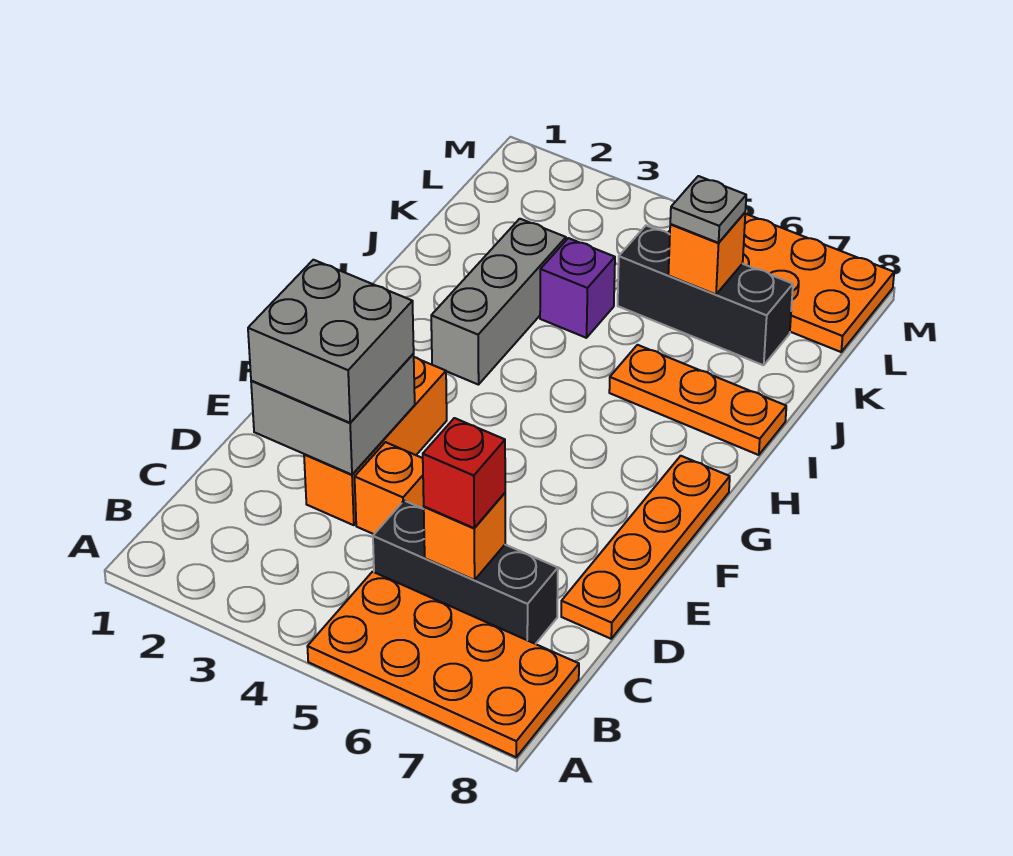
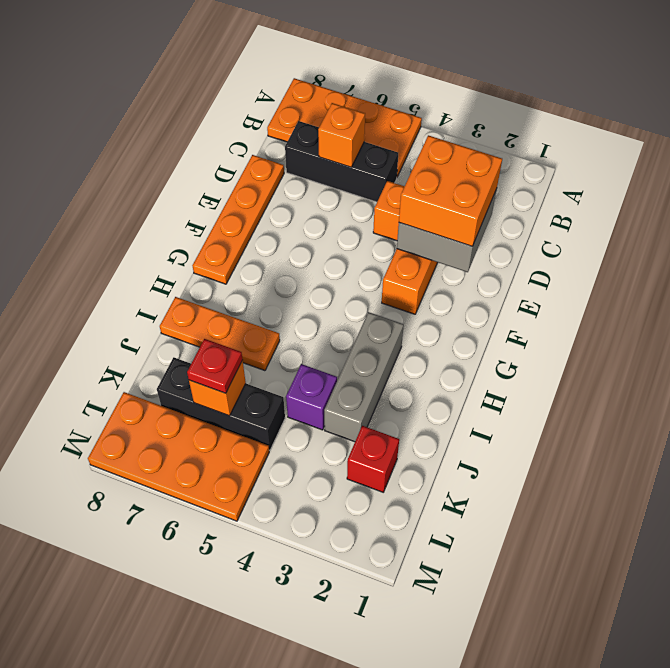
red brick C6 level 3 -> red brick K2 level 1
grey brick D2:E3 level 3 -> orange brick D2:E3 level 3
grey plate K6 level 3 -> red plate K6 level 3

